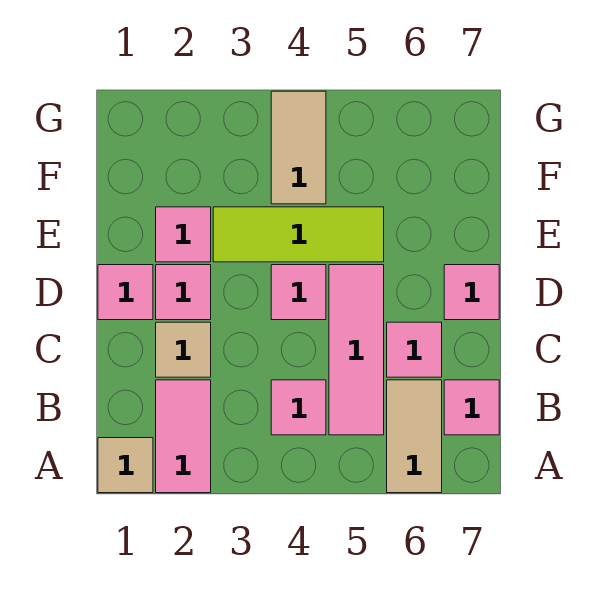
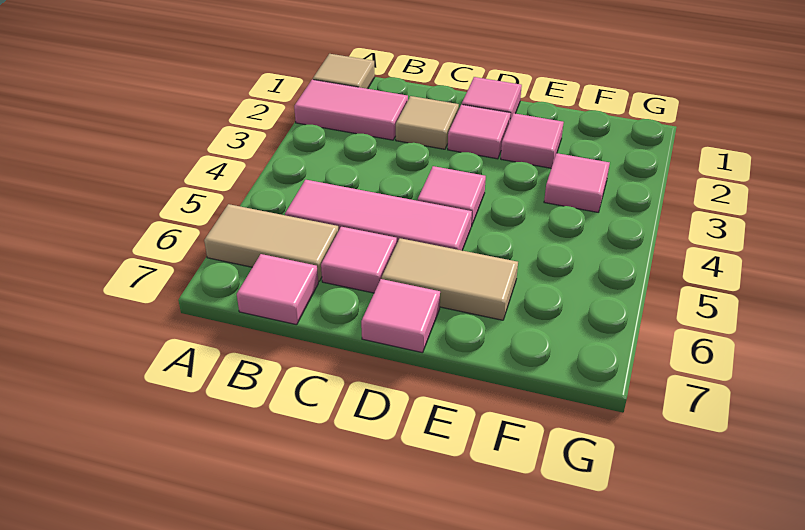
pink tile B4 level 1 -> pink tile F3 level 1
lime tile E3:E5 level 1 -> none
tan tile F4:G4 level 1 -> tan tile D6:E6 level 1

